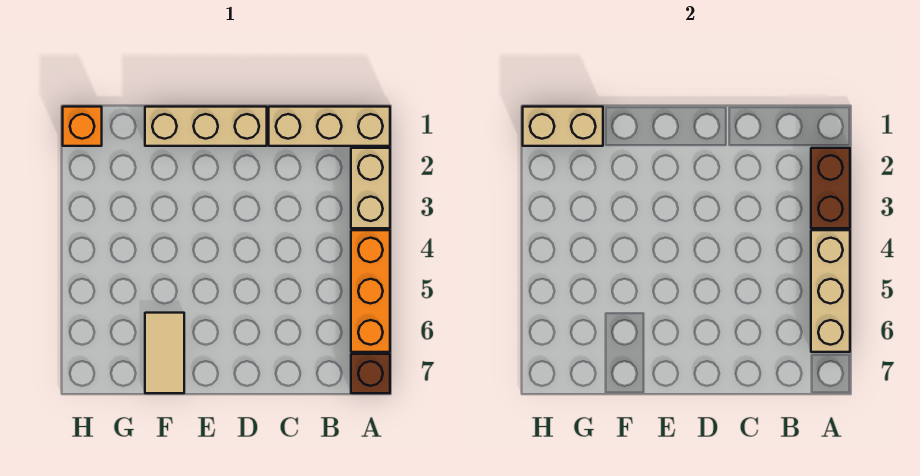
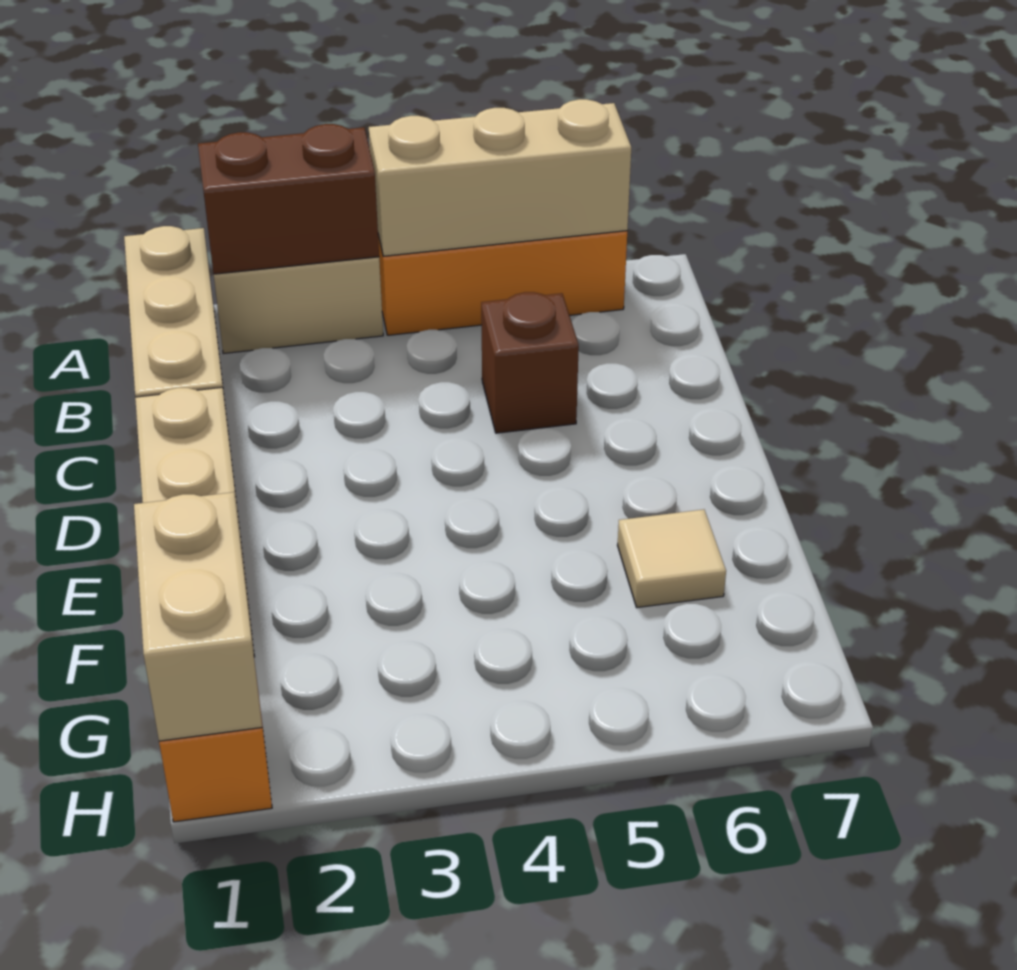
brown brick A7 level 1 -> brown brick C5 level 1
tan tile F6:F7 level 1 -> tan tile F6 level 1

